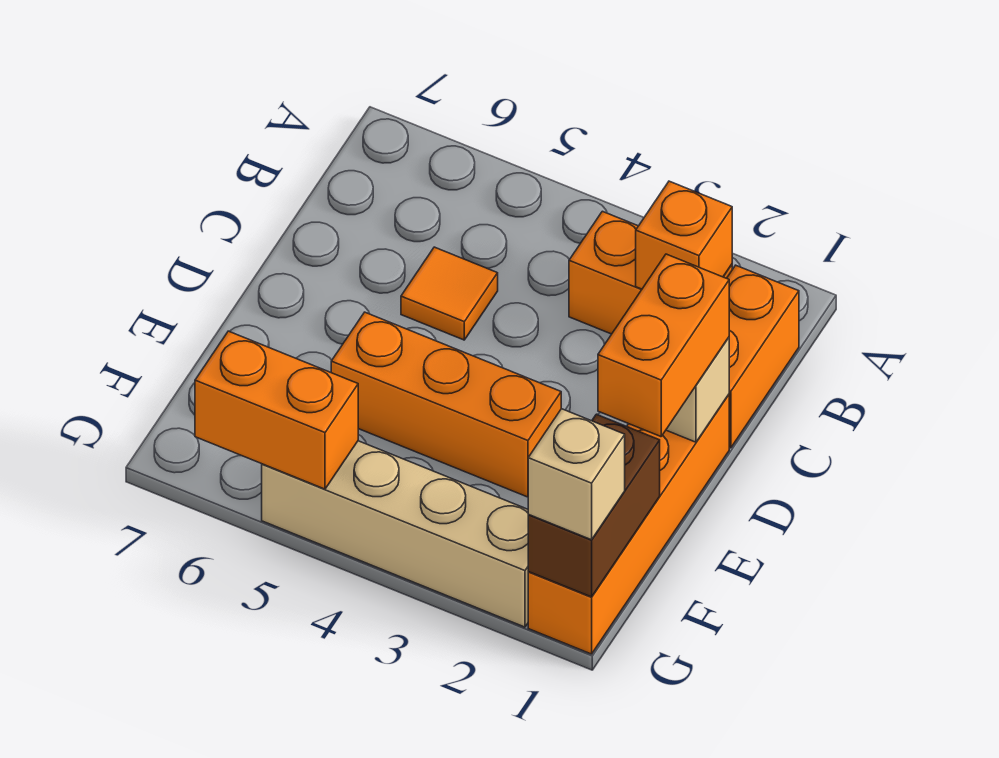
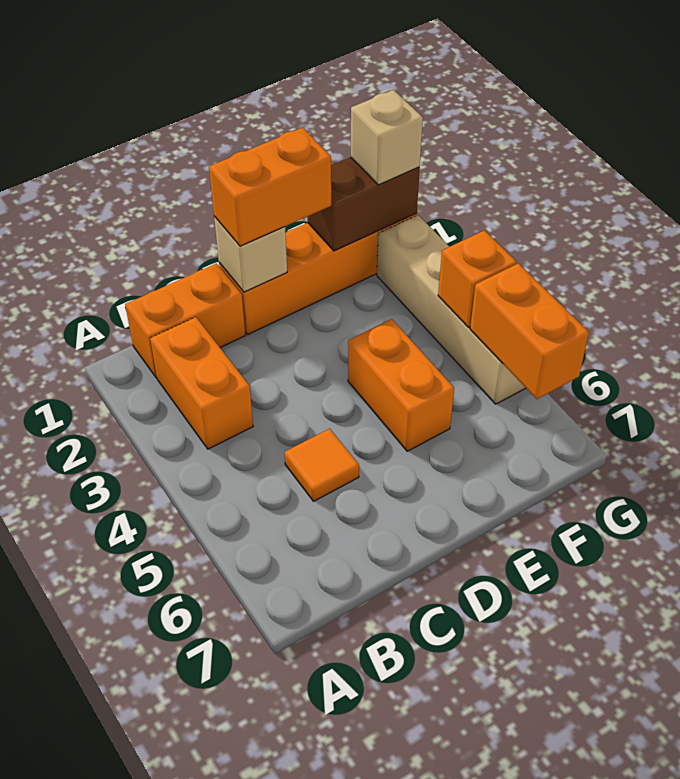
orange brick B2 level 2 -> orange brick G4 level 2
orange brick E3:E5 level 1 -> orange brick E4:E5 level 1

